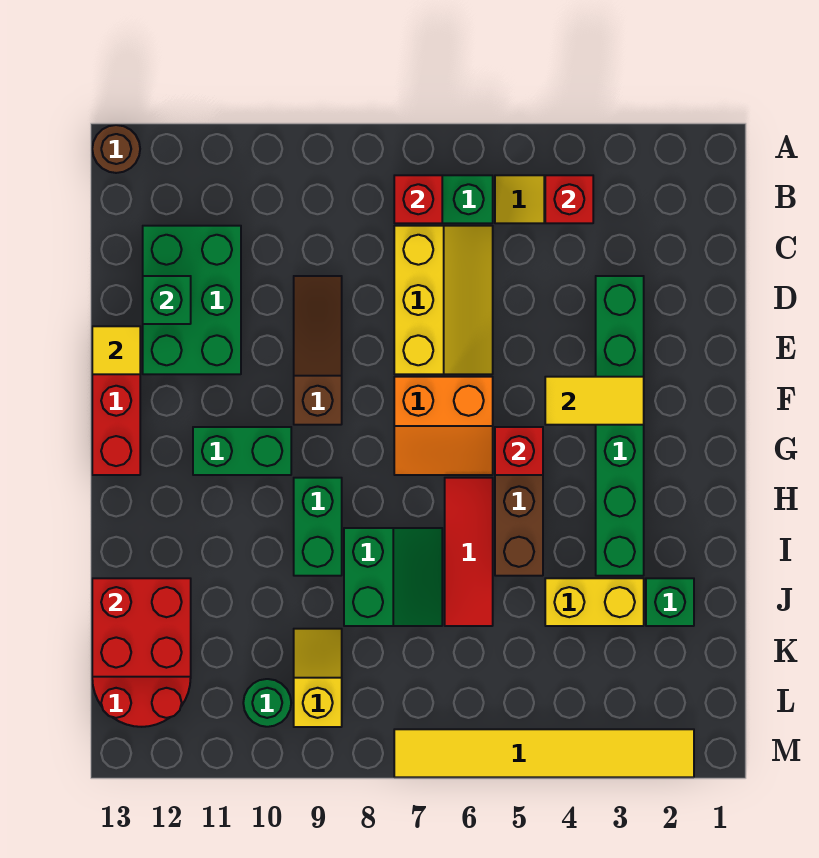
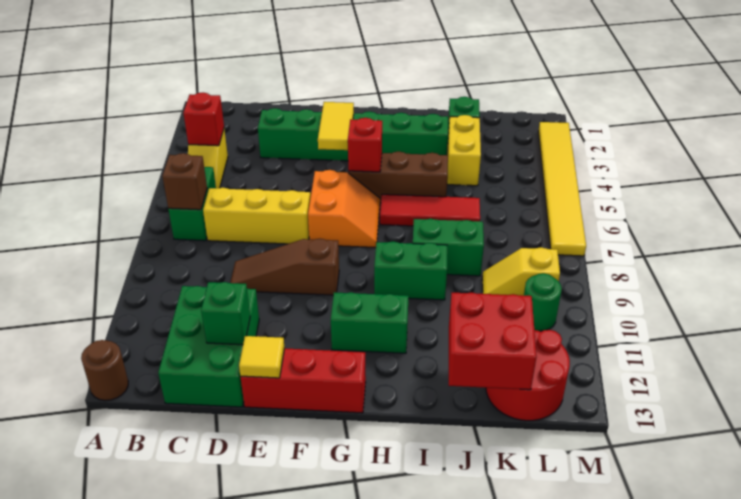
red brick B7 level 2 -> brown brick B7 level 2
green brick C11:E12 level 1 -> green brick C11:D13 level 1
green brick G10:G11 level 1 -> green brick G11:H11 level 1

